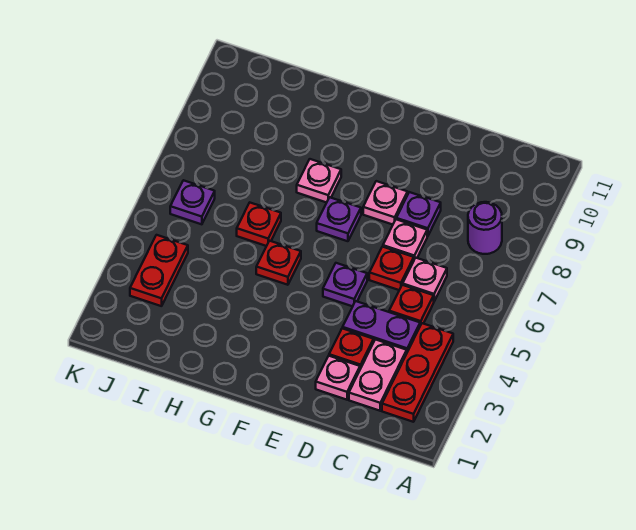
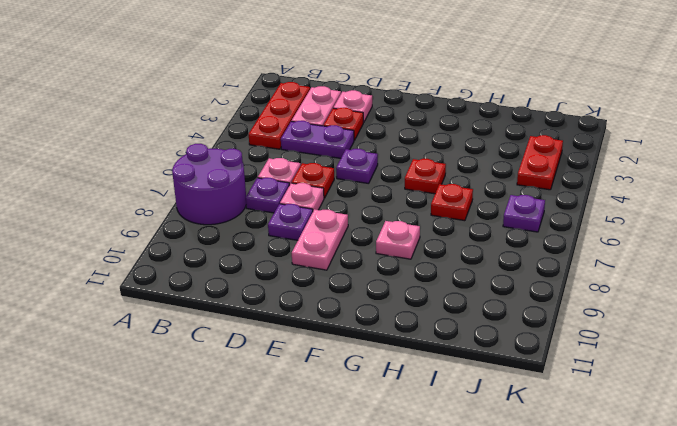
purple round brick B8 level 1 -> purple round brick A7:B8 level 1
red plate C5 level 1 -> none
pink plate E8 level 1 -> pink plate E8:E9 level 1
purple plate F7 level 1 -> purple plate C7 level 1

